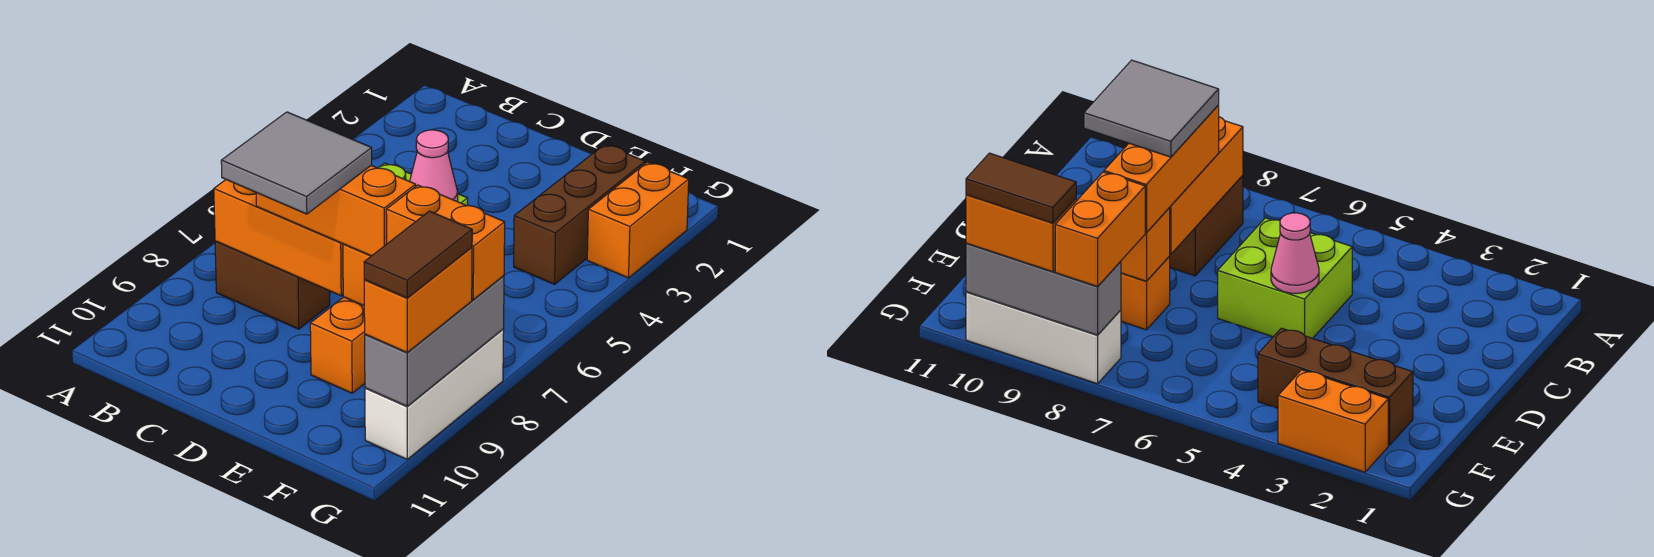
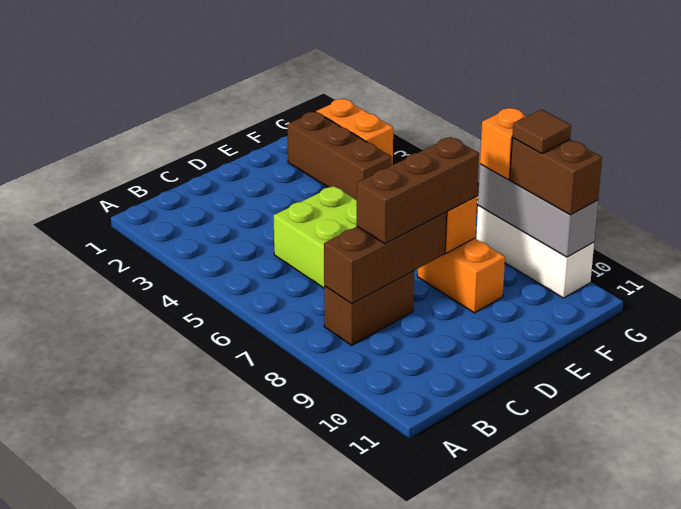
orange brick B8:D8 level 2 -> brown brick B8:D8 level 2
orange brick C8:E8 level 3 -> brown brick C8:E8 level 3
grey tile C8:D9 level 4 -> none
pink cone D5 level 2 -> none
orange brick F8:G8 level 3 -> orange brick G8 level 3
orange brick G9:G10 level 3 -> brown brick G9:G10 level 3
brown tile G9:G10 level 4 -> brown tile G9 level 4

